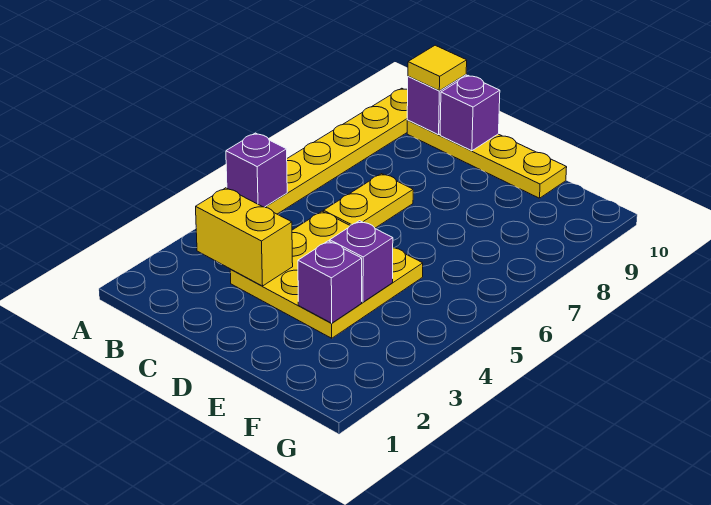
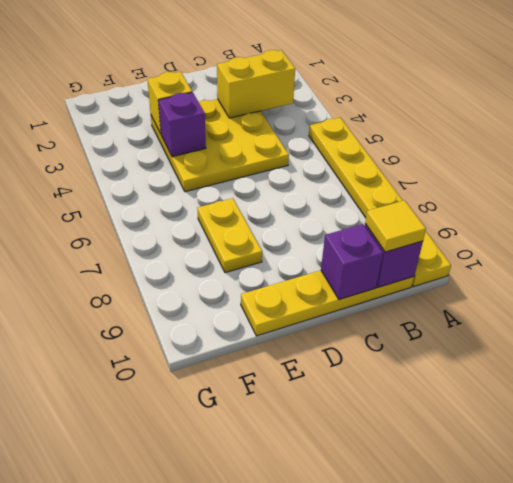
purple brick A5 level 2 -> none
yellow plate C6:C7 level 1 -> yellow plate E7:E8 level 1
purple brick E3 level 2 -> yellow brick E3 level 2

